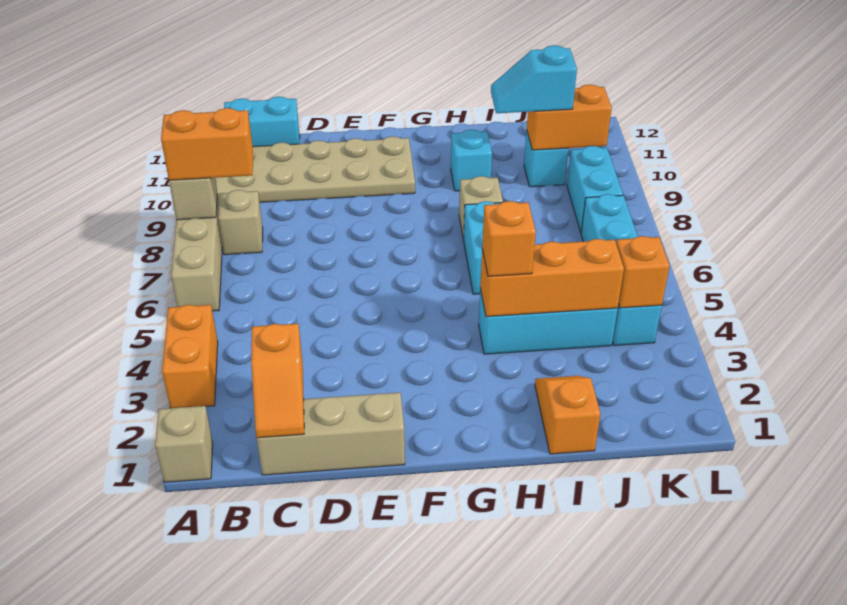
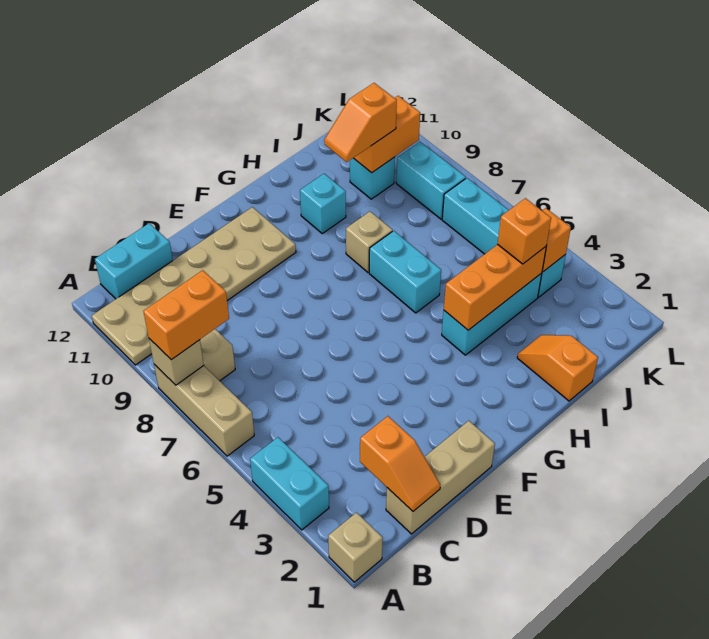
orange brick A3:A4 level 1 -> cyan brick A3:A4 level 1
orange brick H4 level 3 -> orange brick J4 level 3
cyan slope I10:J10 level 3 top J -> orange slope I10:J10 level 3 top J

